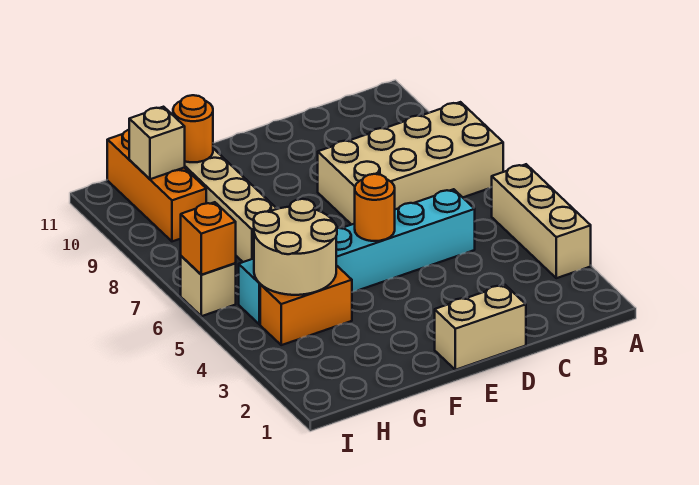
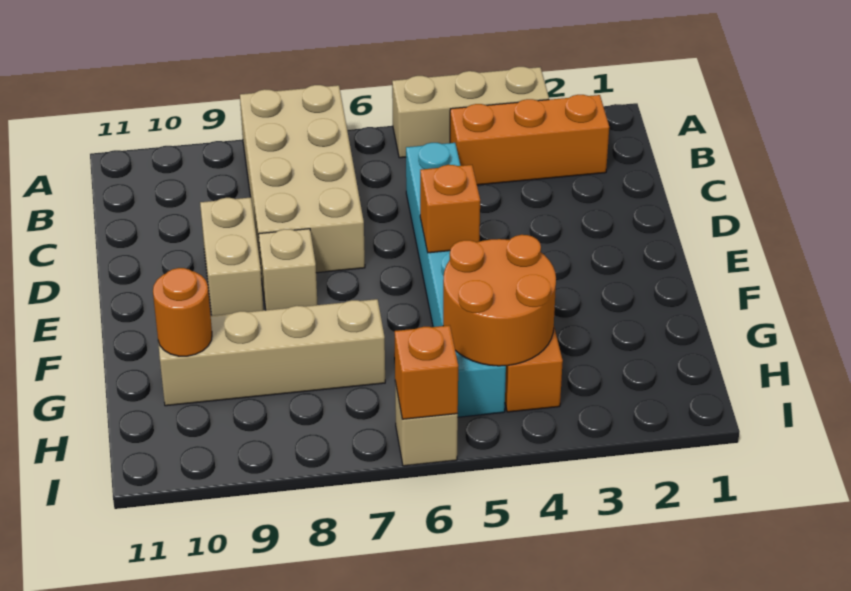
tan brick D1:E1 level 1 -> tan brick D9:E9 level 1
orange round brick E5 level 2 -> orange brick E5 level 2
tan round brick G4:H5 level 2 -> orange round brick G4:H5 level 2
orange brick H9:H11 level 1 -> orange brick B2:B4 level 1
tan brick H10 level 2 -> tan brick E8 level 1

